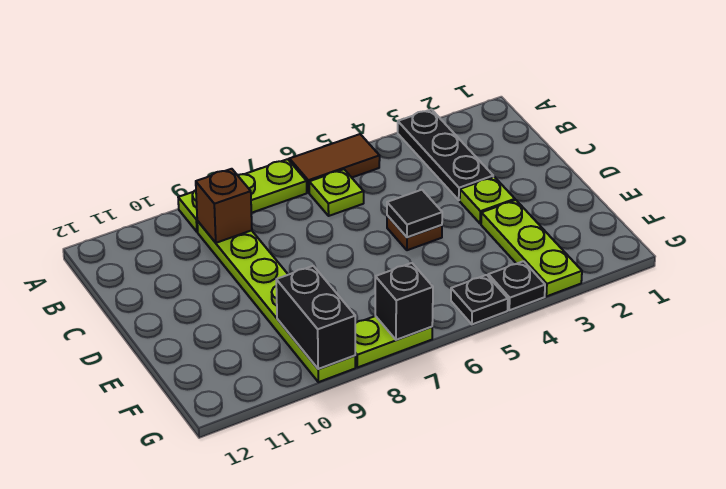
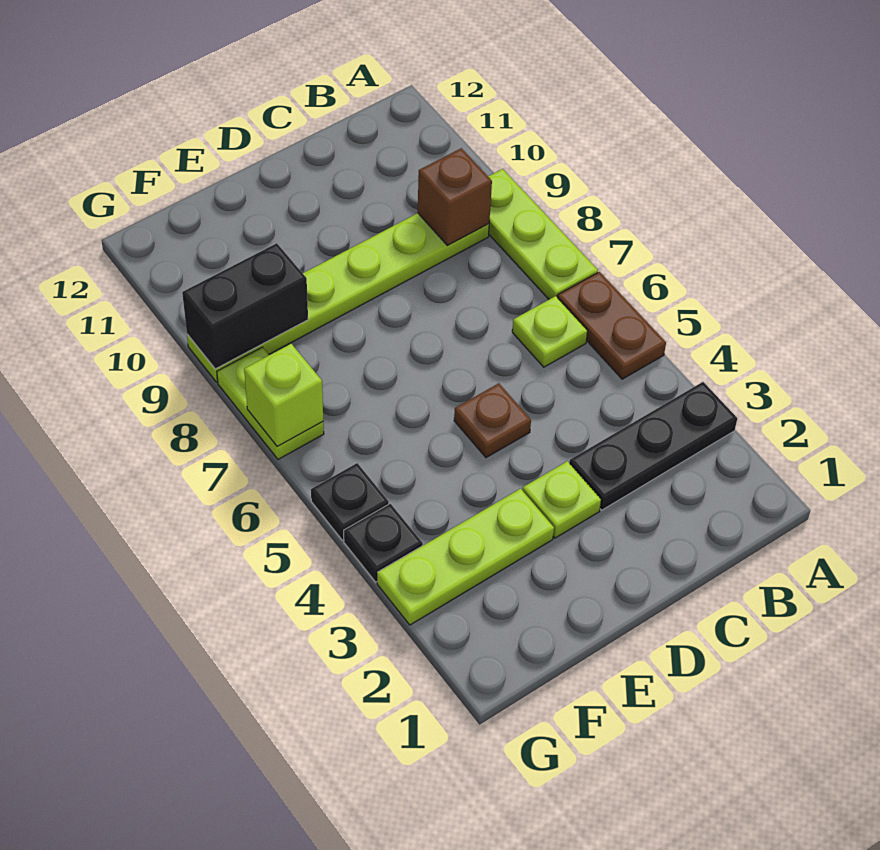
brown tile A5:A6 level 1 -> brown plate A5:A6 level 1
black tile D5 level 2 -> none
black brick G7 level 2 -> lime brick G7 level 2

